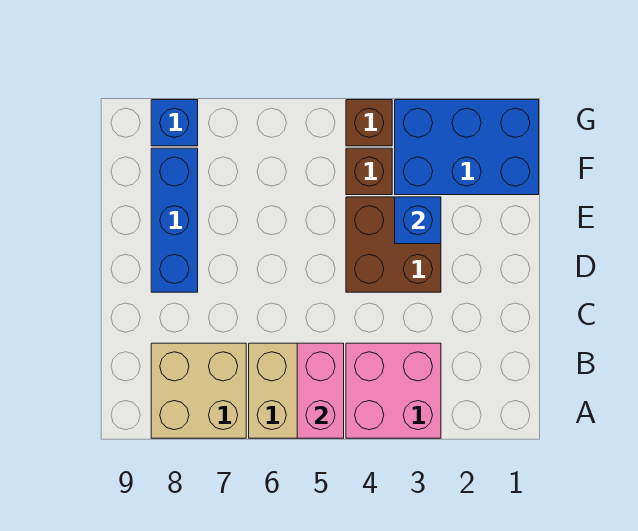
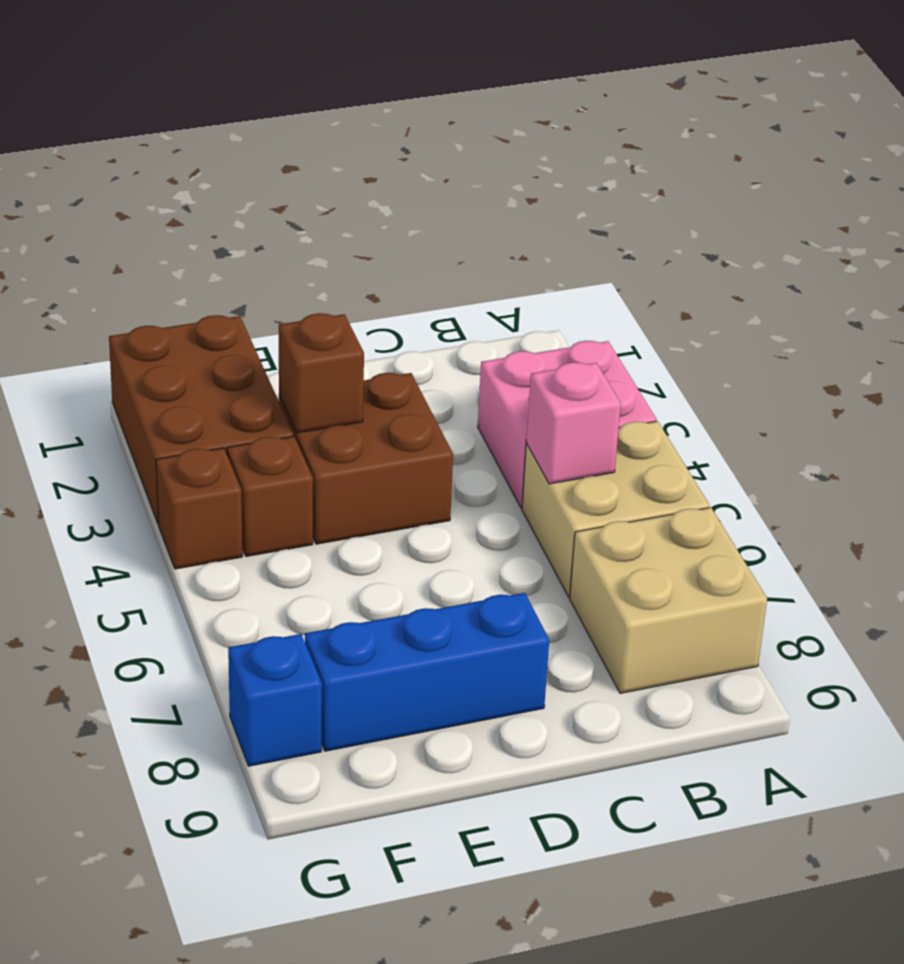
pink brick A5:B5 level 2 -> pink brick B5 level 2
blue brick E3 level 2 -> brown brick E3 level 2
blue brick F1:G3 level 1 -> brown brick F1:G3 level 1

